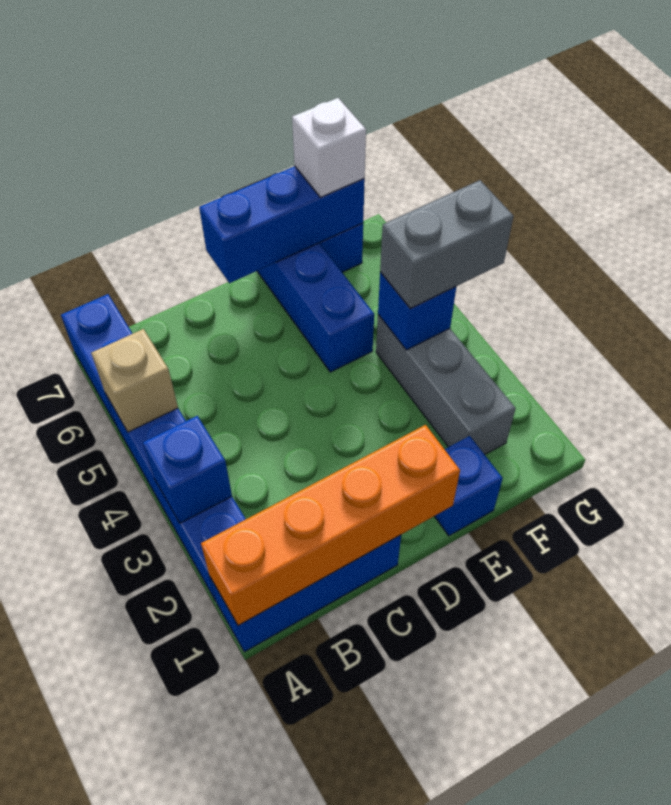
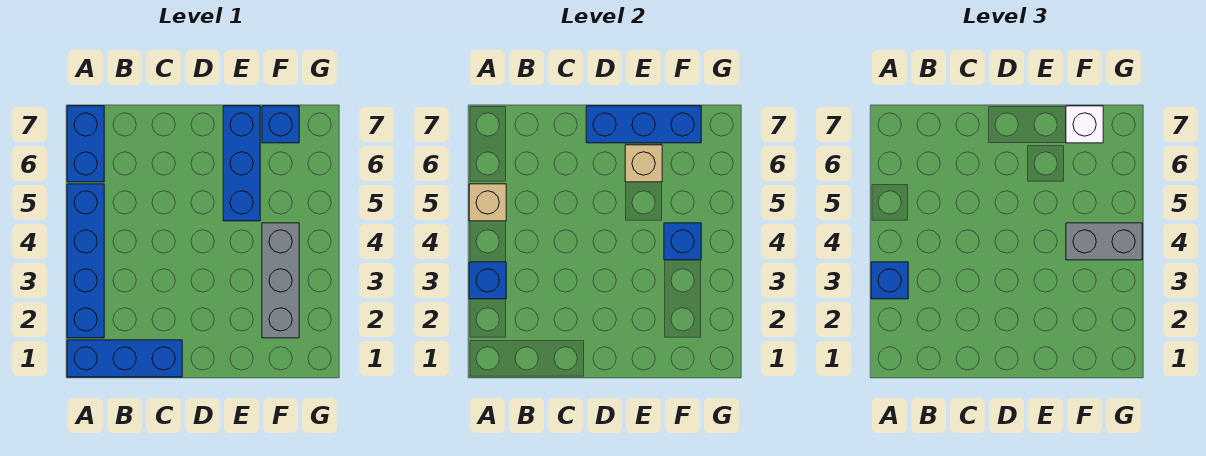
orange brick A1:D1 level 2 -> none
blue brick E1 level 1 -> blue brick A3 level 3
none -> tan brick E6 level 2

